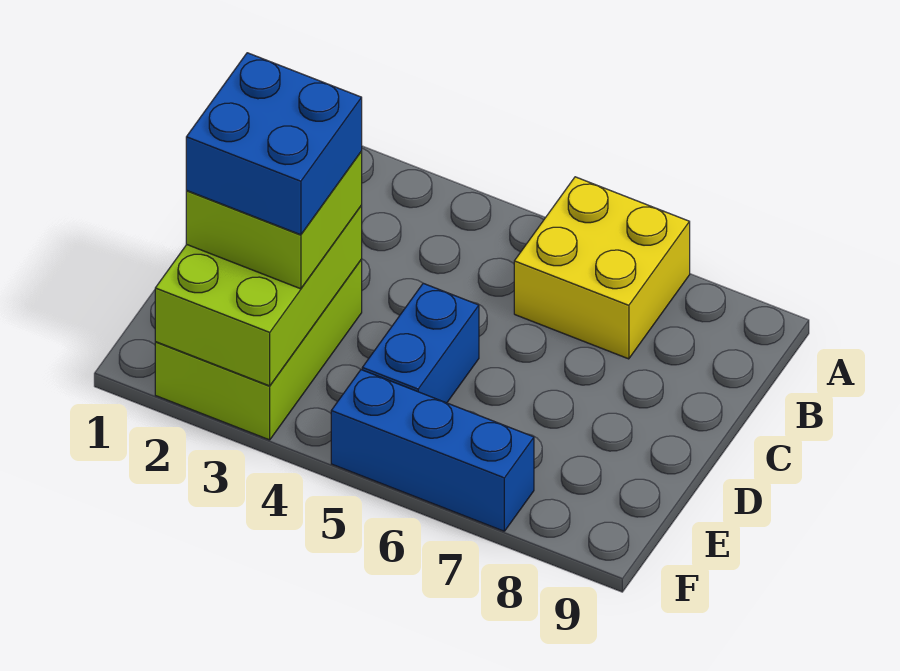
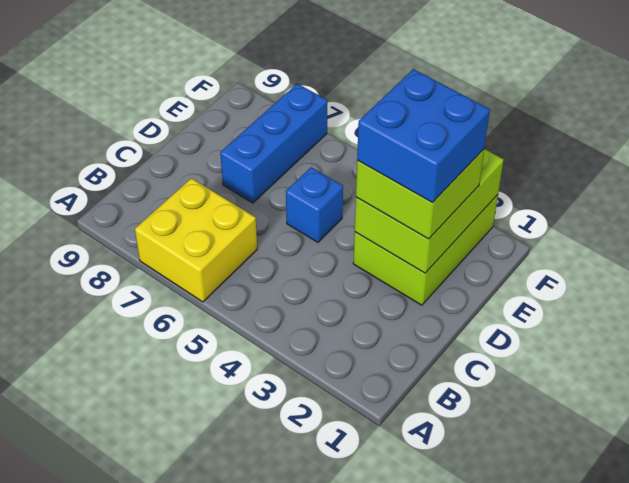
blue brick D5:E5 level 1 -> blue brick D5 level 1
blue brick F5:F7 level 1 -> blue brick D7:F7 level 1

